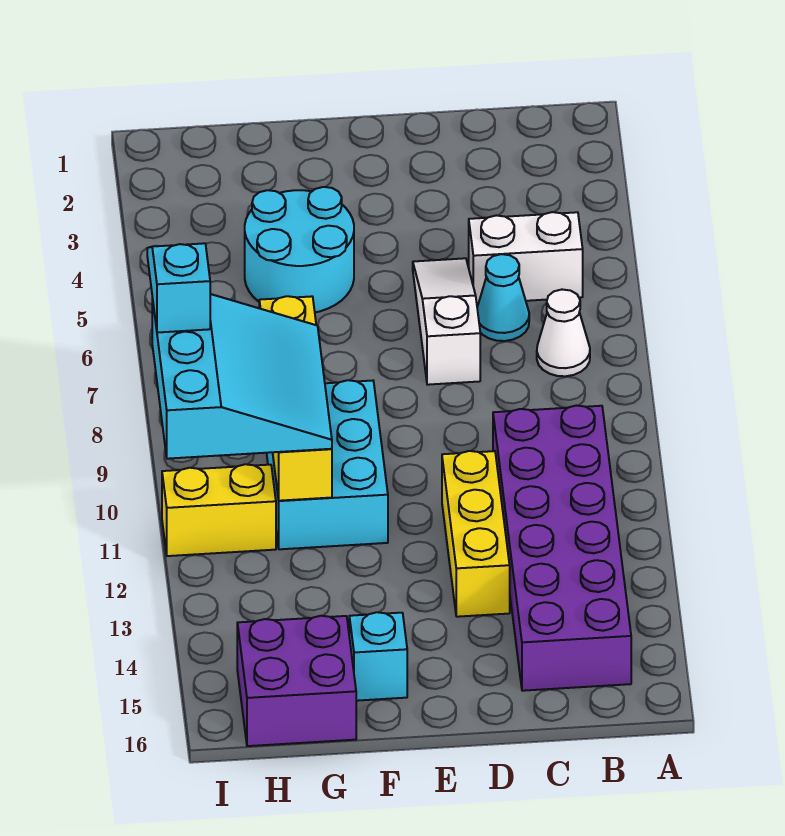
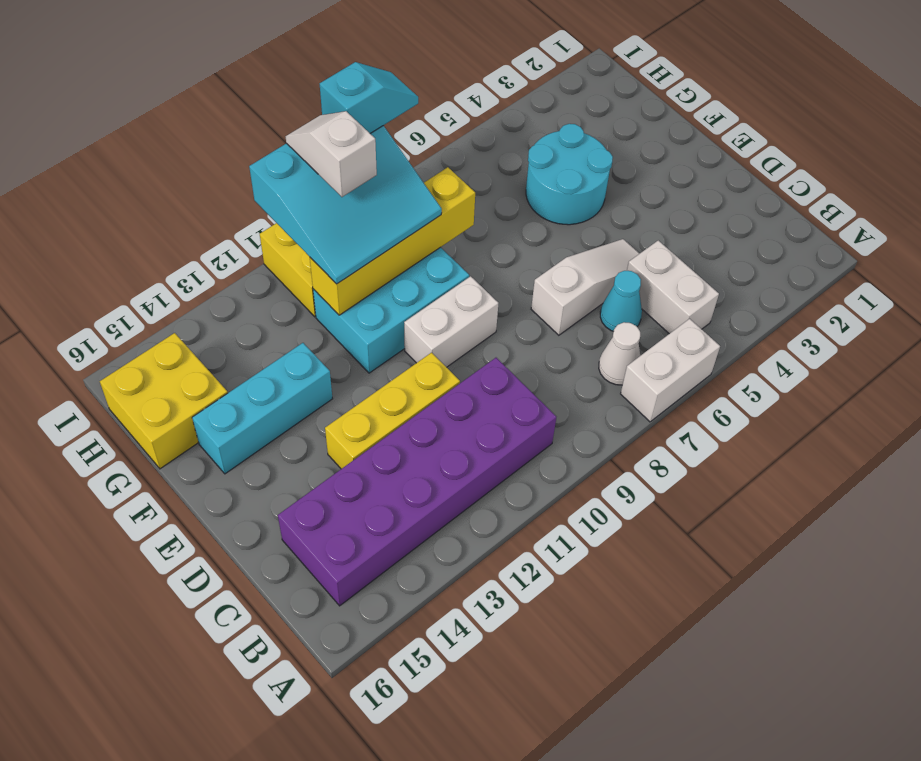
none -> white brick A6:A7 level 1
none -> white brick E9:E10 level 1
cyan brick F15 level 1 -> cyan brick F13:F15 level 1
purple brick G15:H16 level 1 -> yellow brick G15:H16 level 1
none -> white slope H10:I10 level 4 top H

